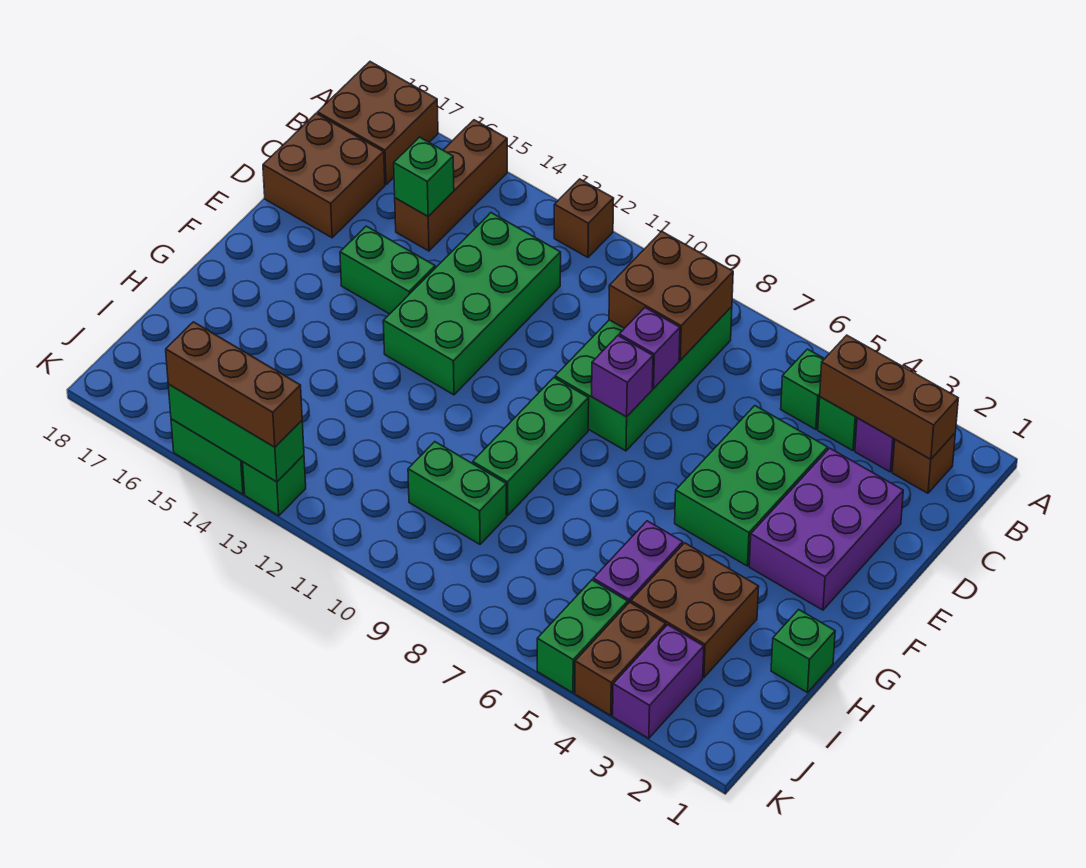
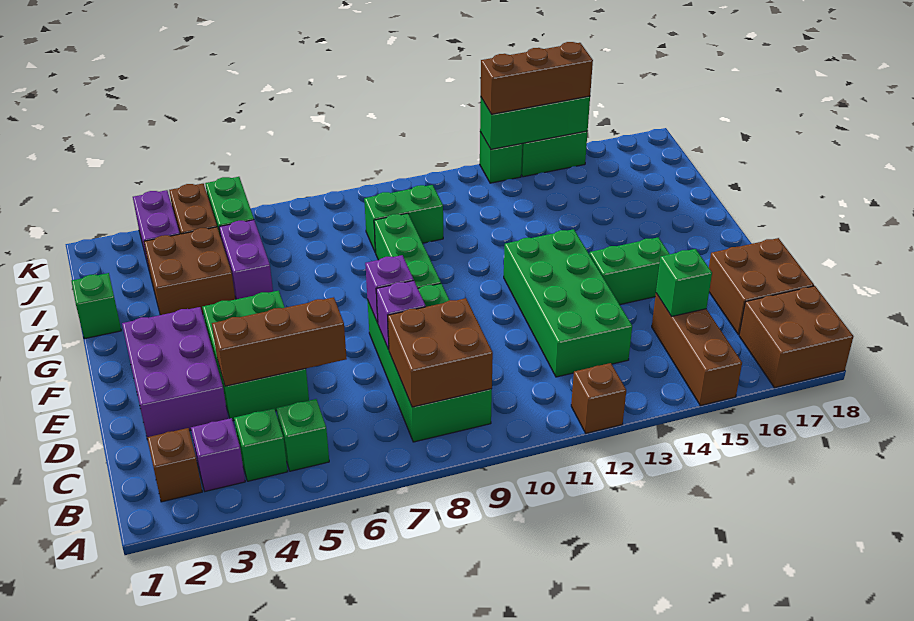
brown brick B2:B4 level 2 -> brown brick D4:D6 level 2

